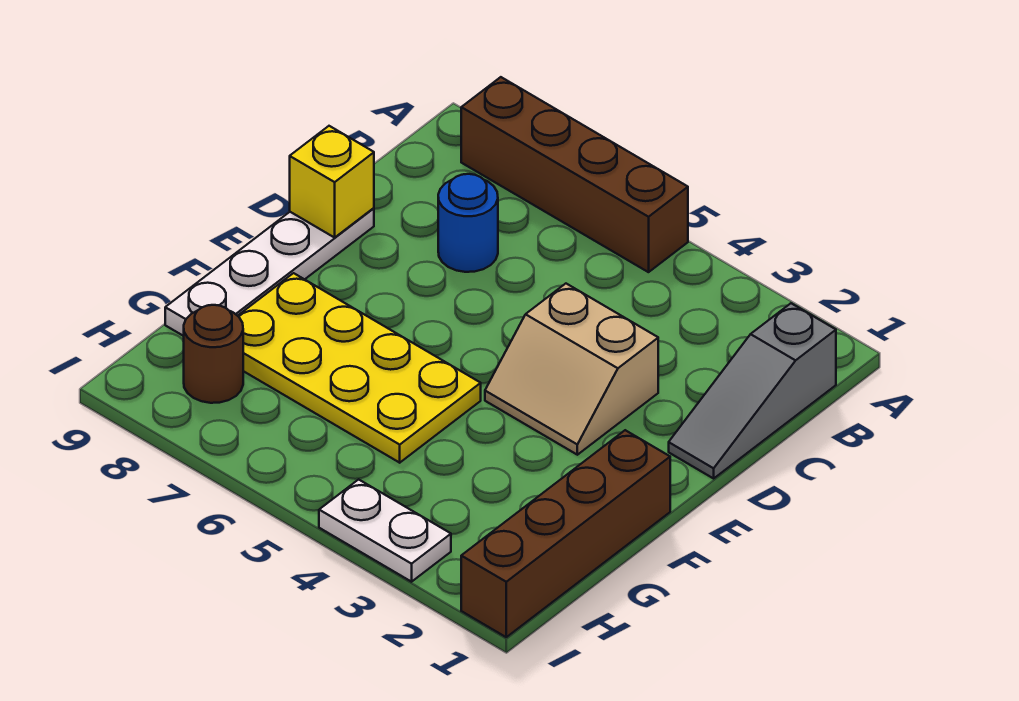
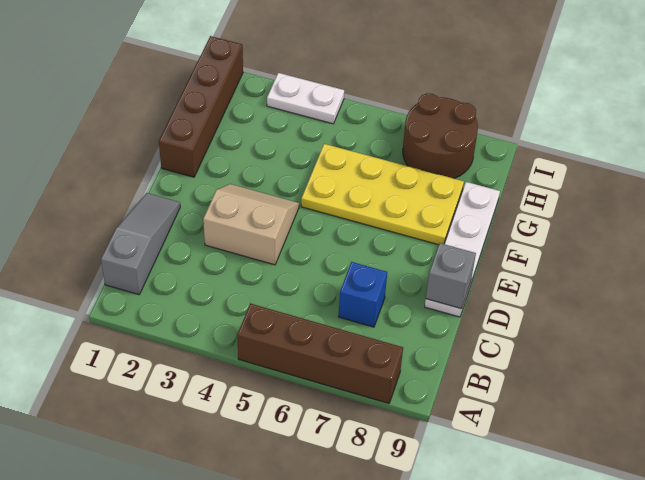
blue round brick C7 level 1 -> blue brick C7 level 1
yellow brick D9 level 2 -> grey brick D9 level 2
brown round brick H8 level 1 -> brown round brick H7:I8 level 1

